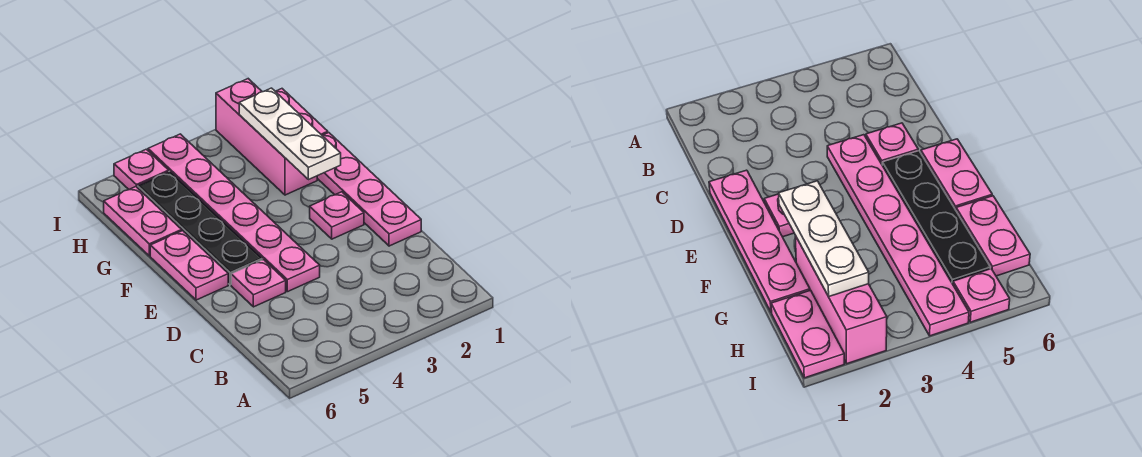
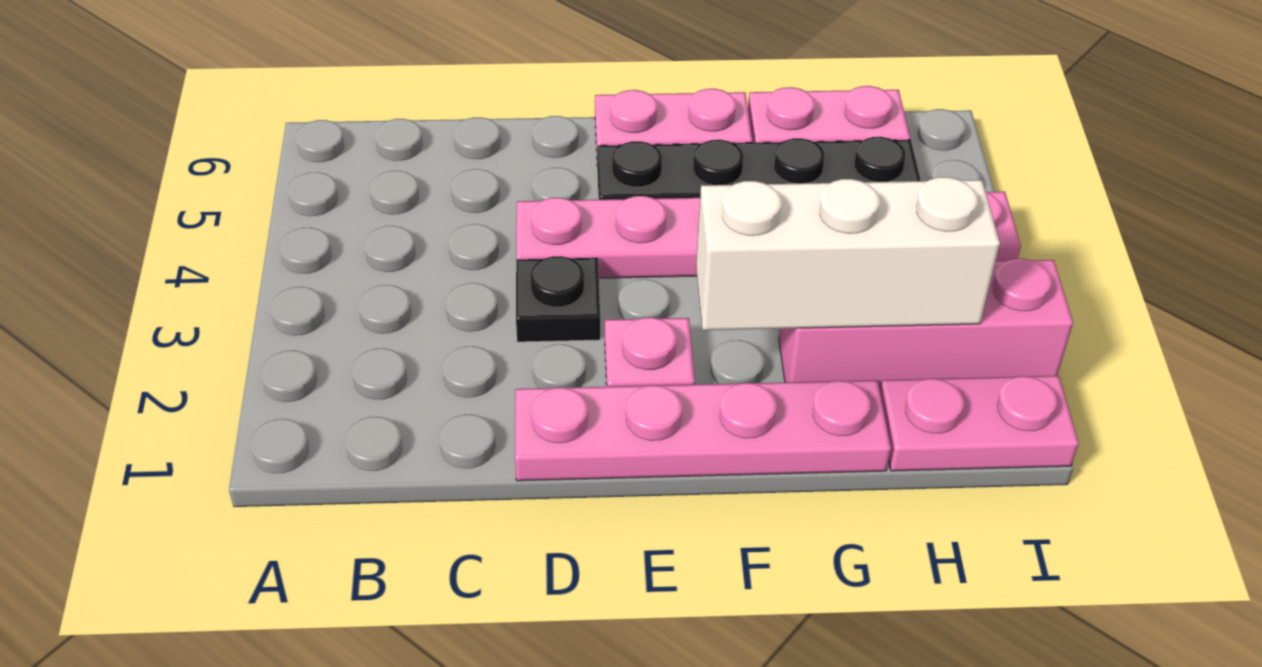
none -> black plate D3 level 1
pink plate D5 level 1 -> none
white plate F2:H2 level 2 -> white brick F2:H2 level 2
pink plate I5 level 1 -> none

